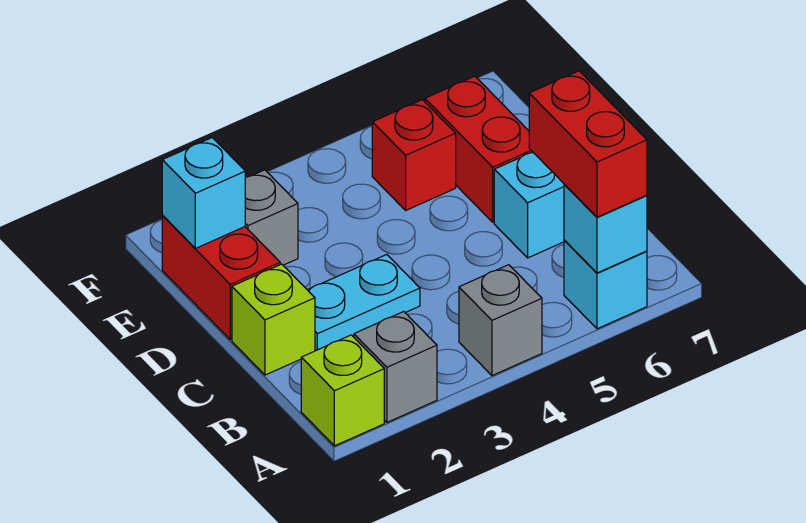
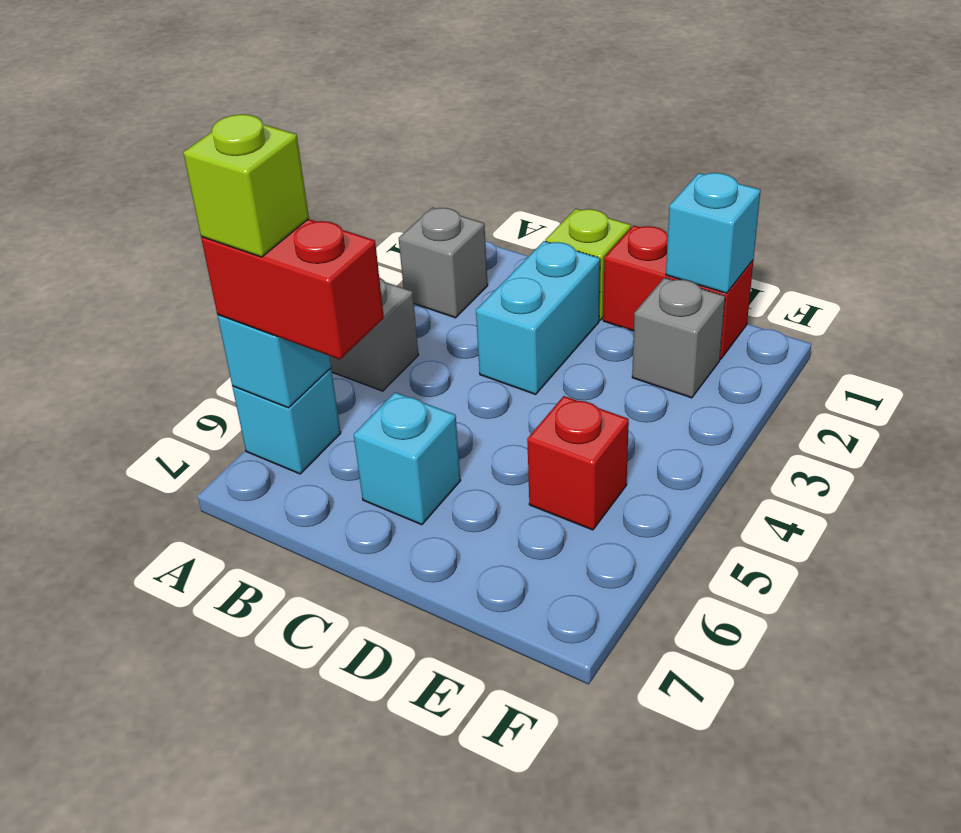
lime brick A1 level 1 -> lime brick A6 level 4
cyan plate C2:C3 level 1 -> cyan brick C2:C3 level 1
red brick D6:E6 level 1 -> none

